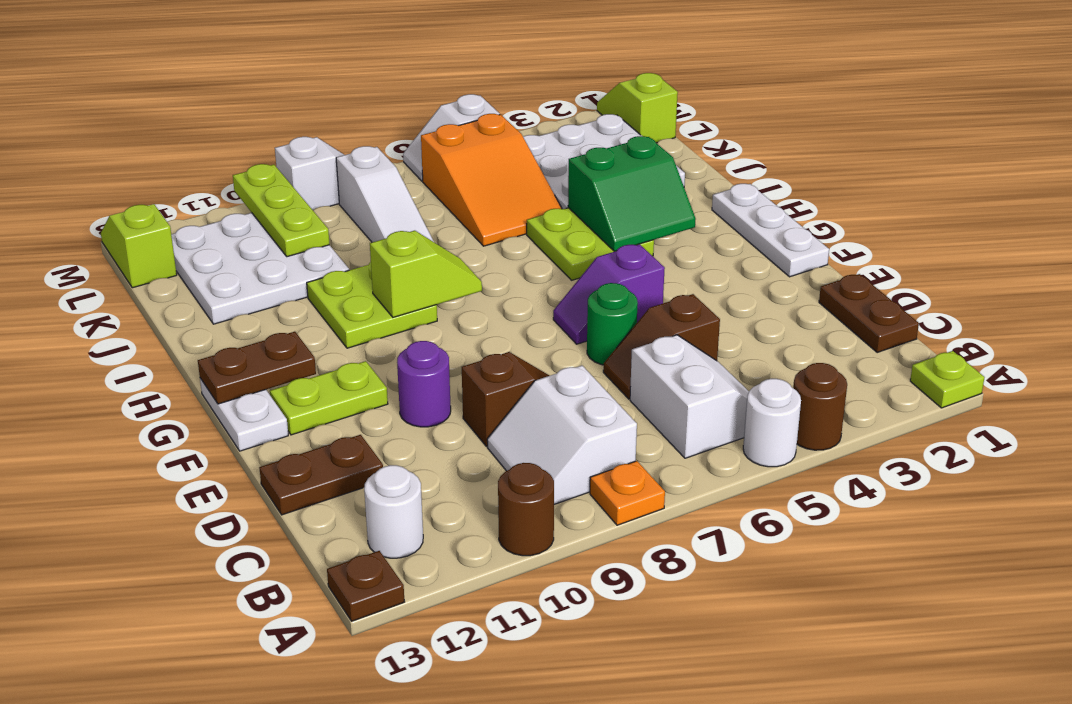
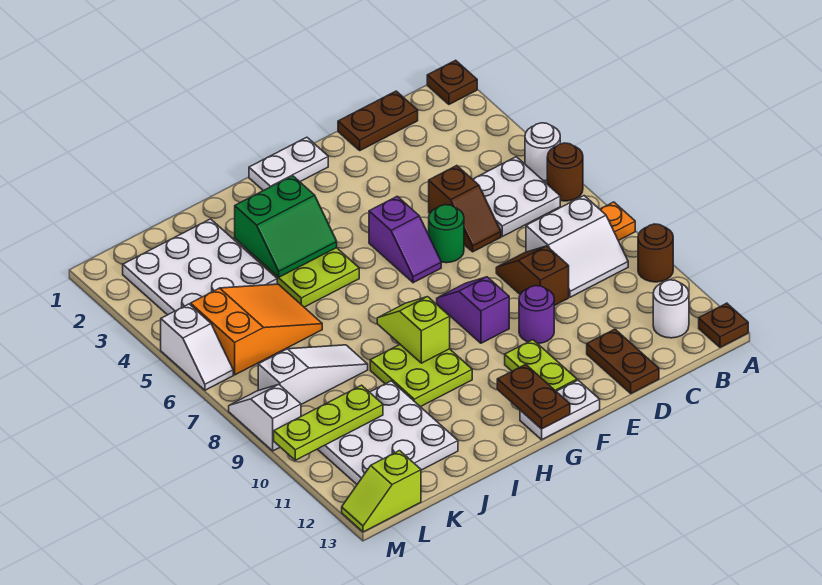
lime plate A1 level 1 -> brown plate A1 level 1
brown round brick A4 level 1 -> brown round brick A6 level 1
white slope B5:C6 level 1 top 6 -> white plate B5:C6 level 1
white plate F1:H1 level 1 -> white plate F1:G1 level 1
none -> purple slope F8:F9 level 1 top 9
green slope H3:I4 level 2 top I -> green slope H3:I4 level 2 top 3
lime slope L1:M1 level 1 top L -> none

